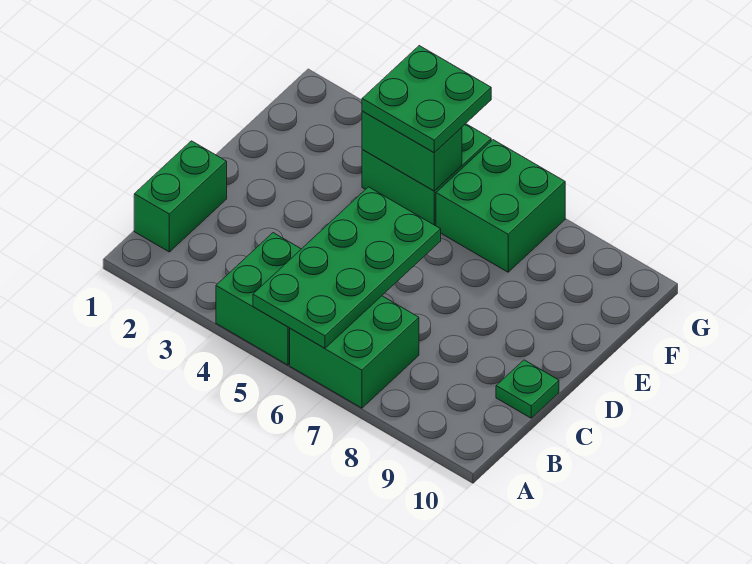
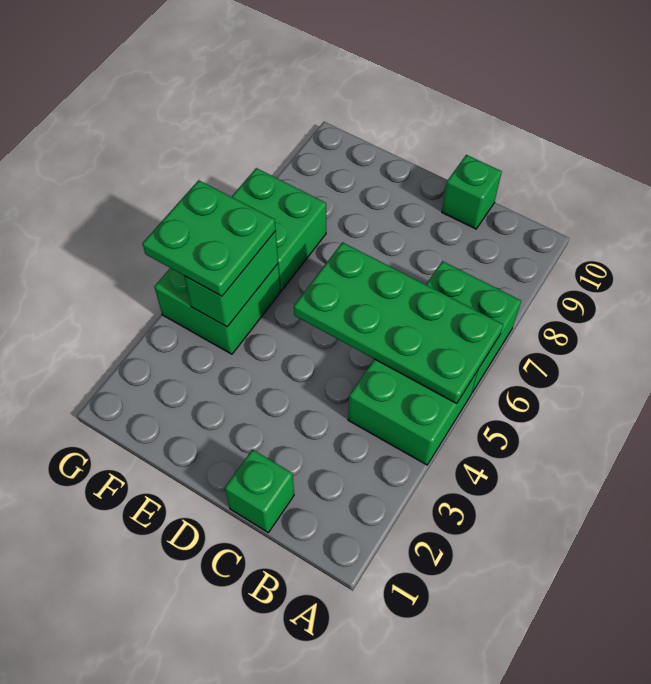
green brick B1:C1 level 1 -> green brick C1 level 1
green plate C10 level 1 -> green brick C10 level 1

